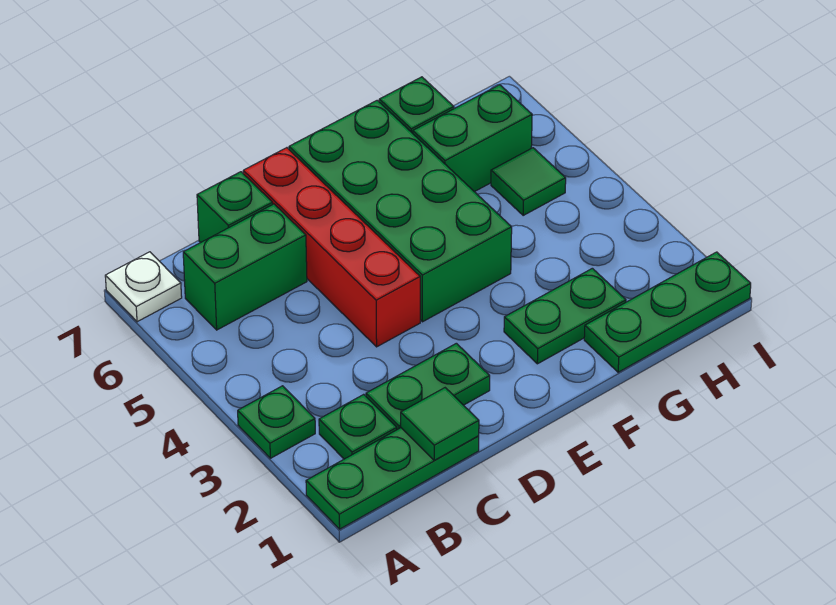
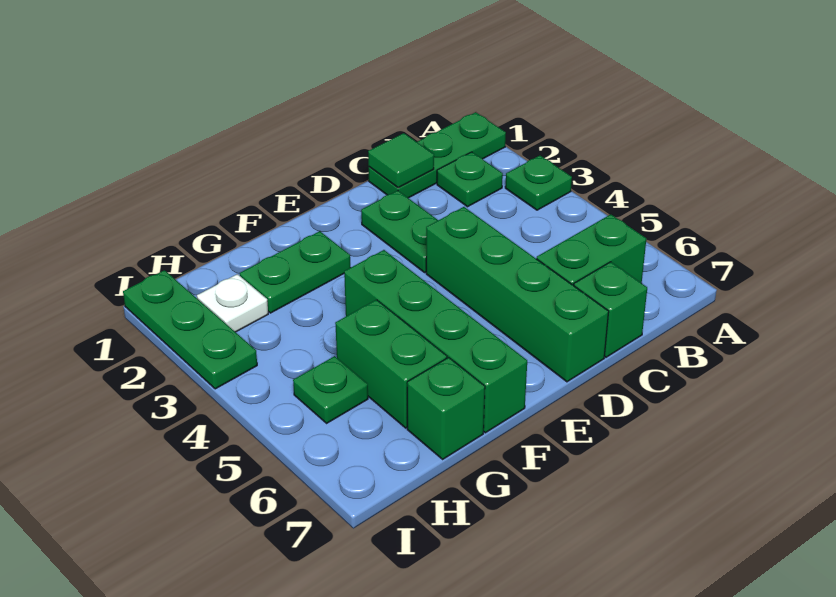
white plate A7 level 1 -> white plate H2 level 1
green plate C2:D2 level 1 -> green plate D2:D3 level 1
red brick D4:D7 level 1 -> green brick D4:D7 level 1
green brick E4:F7 level 1 -> green brick F4:F7 level 1
green plate G1:I1 level 1 -> green plate I1:I3 level 1
green brick G6:H6 level 1 -> green brick G5:G6 level 1
green tile H5 level 1 -> green plate H5 level 1

